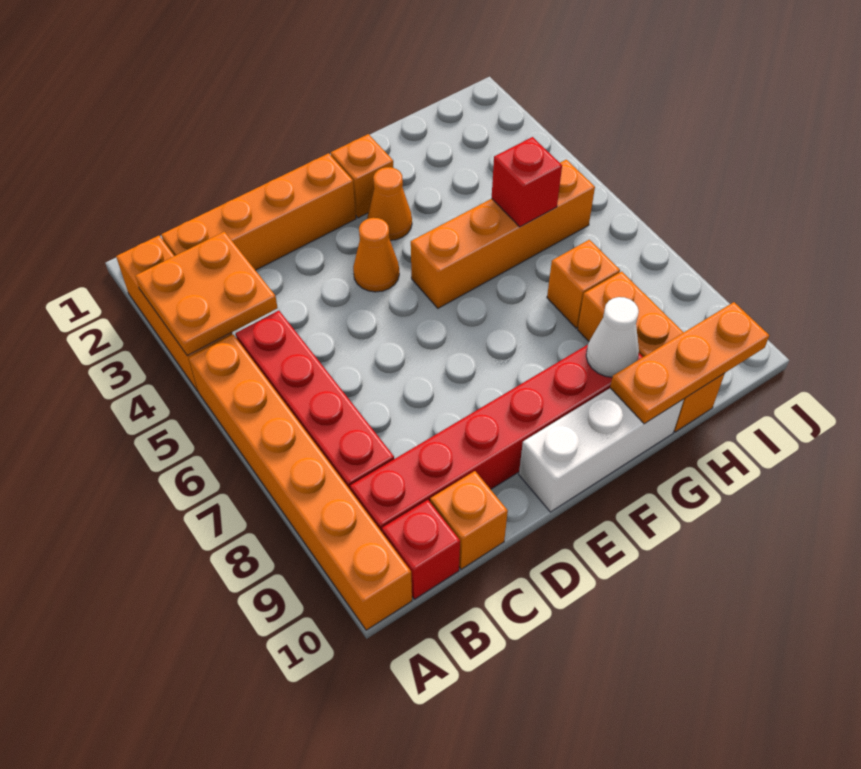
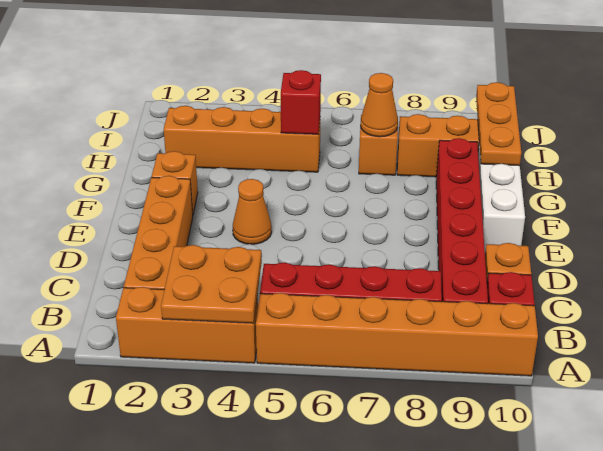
orange cone F3 level 1 -> orange cone H7 level 2
orange brick F5:I5 level 1 -> orange brick H2:H5 level 1
white cone G9 level 2 -> none

